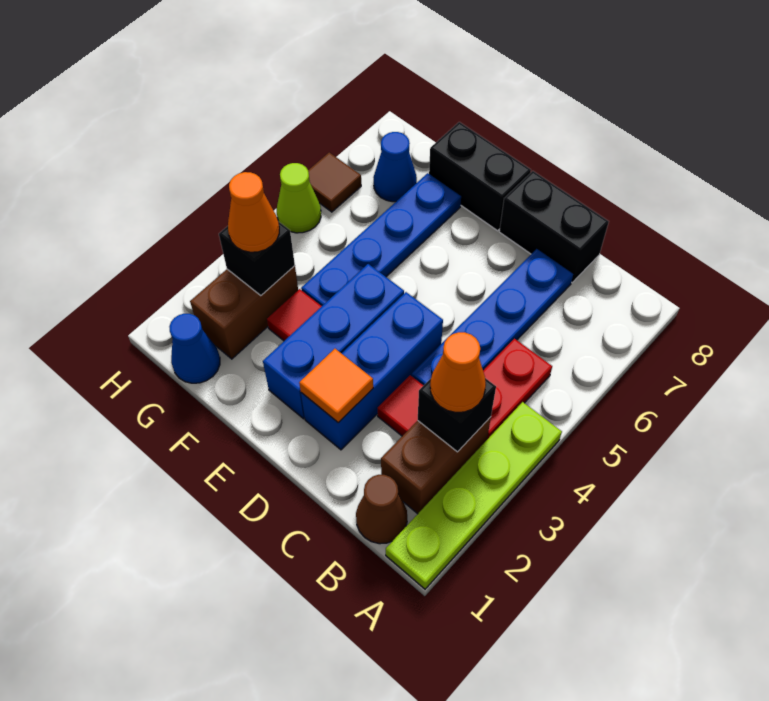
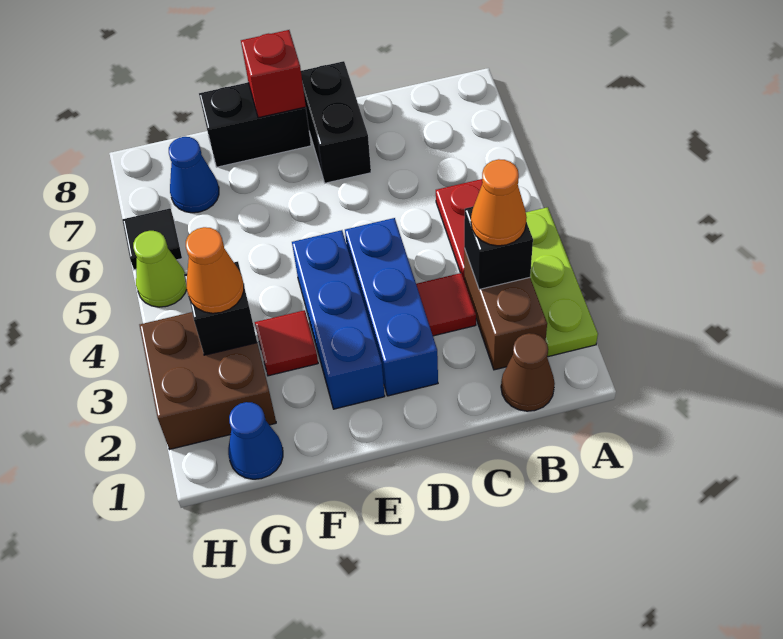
lime plate A1:A4 level 1 -> lime plate A2:A4 level 1
blue plate C4:C7 level 1 -> none
black brick C8:D8 level 1 -> black brick D7:D8 level 1
orange tile D2 level 2 -> none
none -> red brick E8 level 2
blue plate F4:F7 level 1 -> none
brown brick G2:G3 level 1 -> brown brick G2:H3 level 1
brown tile H6 level 1 -> black tile H6 level 1

